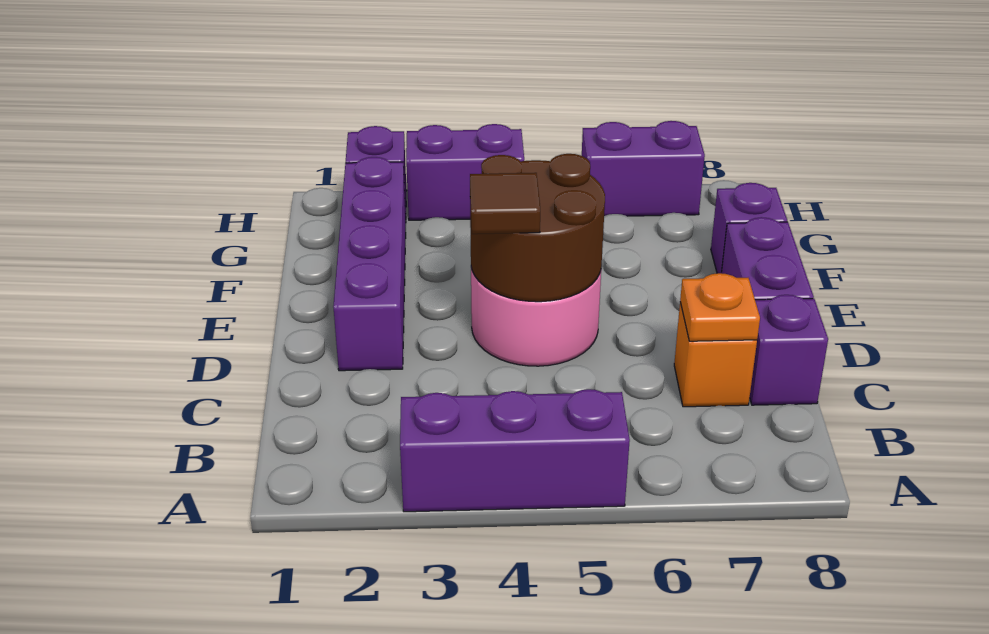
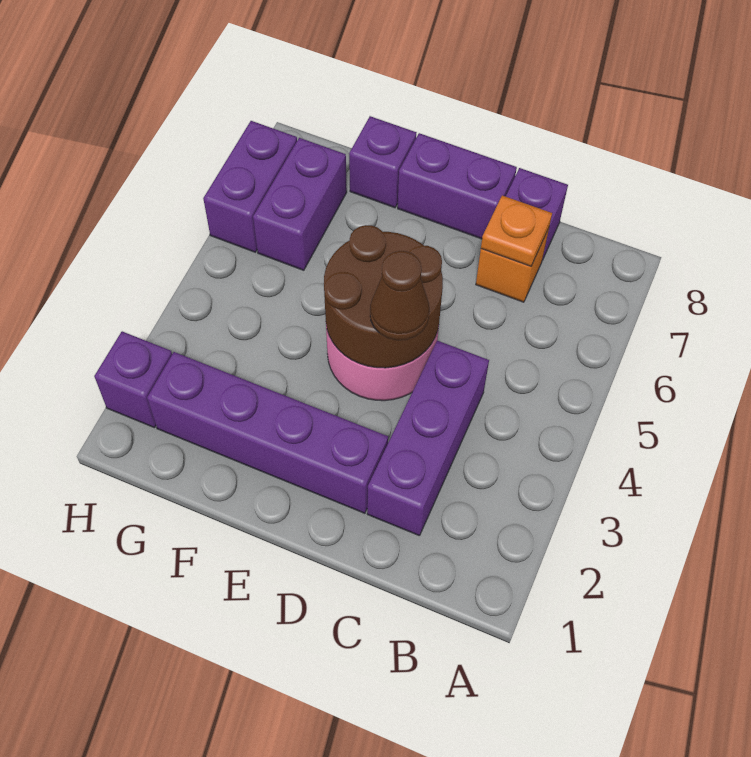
purple brick A3:A5 level 1 -> purple brick C2:C4 level 1
brown tile D4 level 3 -> brown cone D4 level 3
purple brick H3:H4 level 1 -> purple brick G6:G7 level 1

